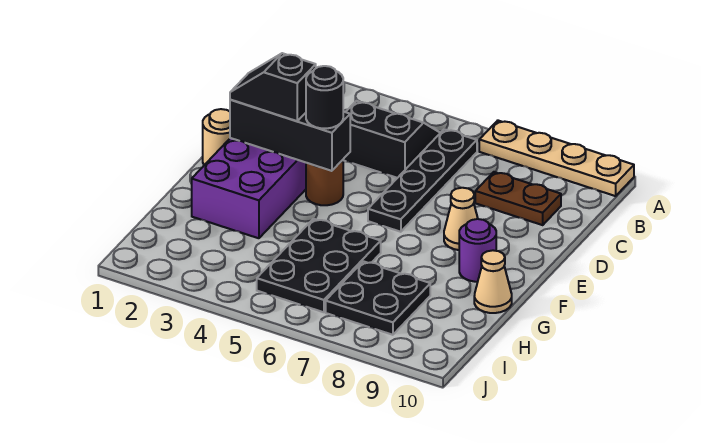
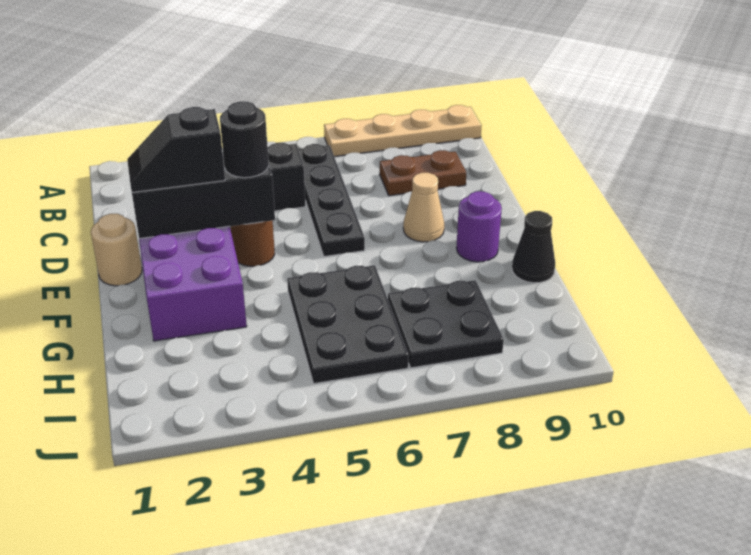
tan cone G10 level 1 -> black cone G10 level 1

